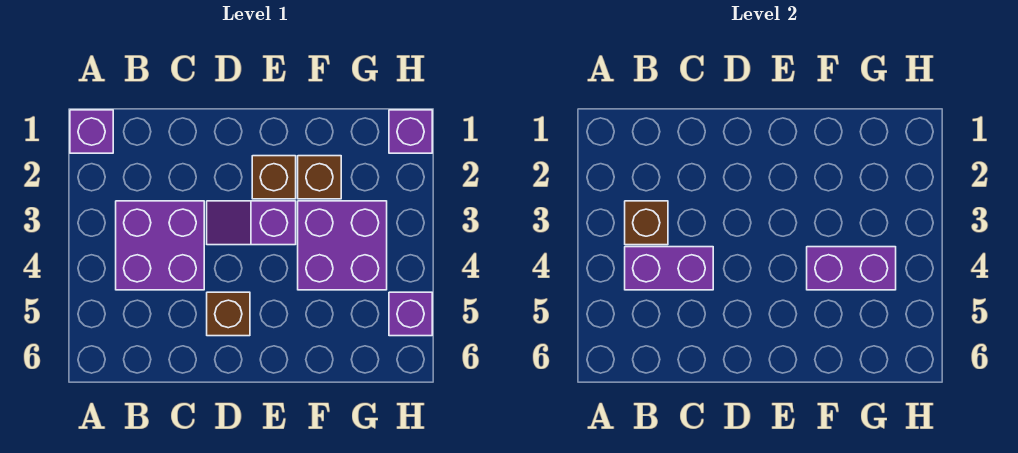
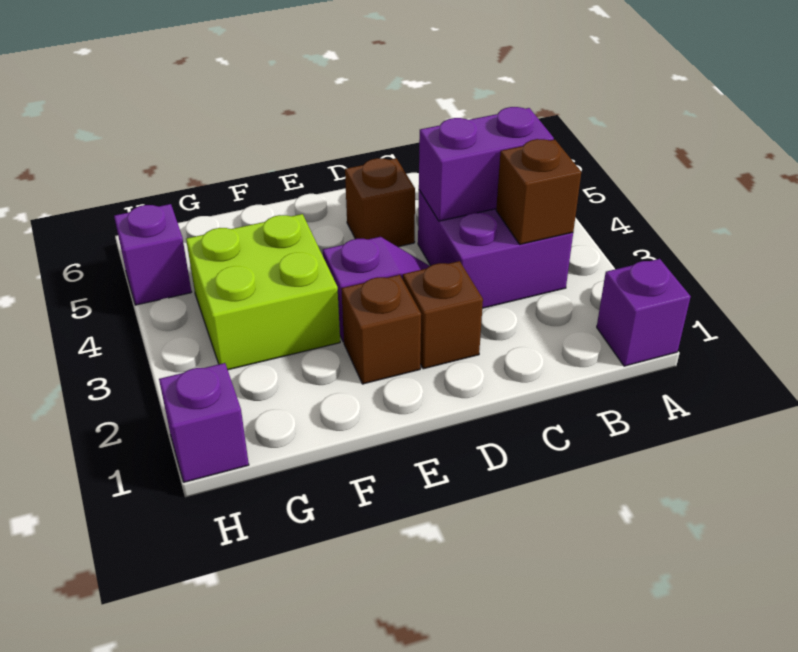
brown brick F2 level 1 -> brown brick D2 level 1
purple brick F3:G4 level 1 -> lime brick F3:G4 level 1
purple brick F4:G4 level 2 -> none

